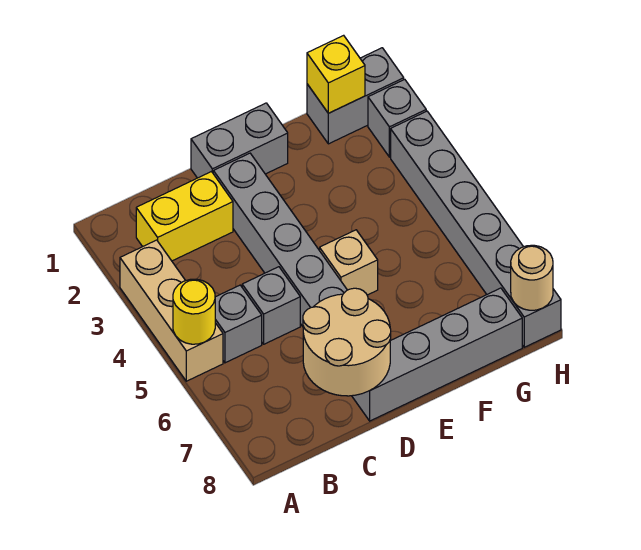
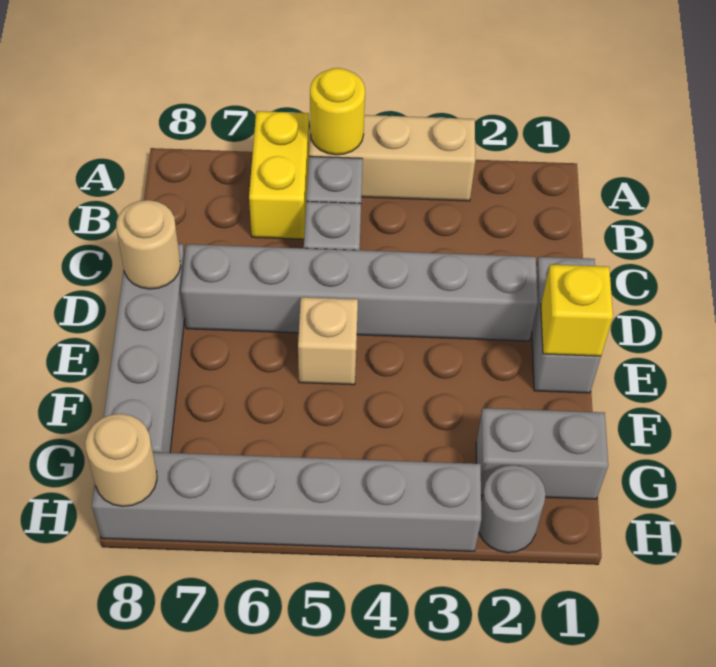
yellow brick B2:C2 level 1 -> yellow brick A6:B6 level 1
tan round brick C7:D8 level 2 -> tan round brick D8 level 2
grey brick G1:H1 level 1 -> grey brick G1:G2 level 1
yellow brick G1 level 2 -> yellow brick E1 level 2
grey brick H2 level 1 -> grey round brick H2 level 1

